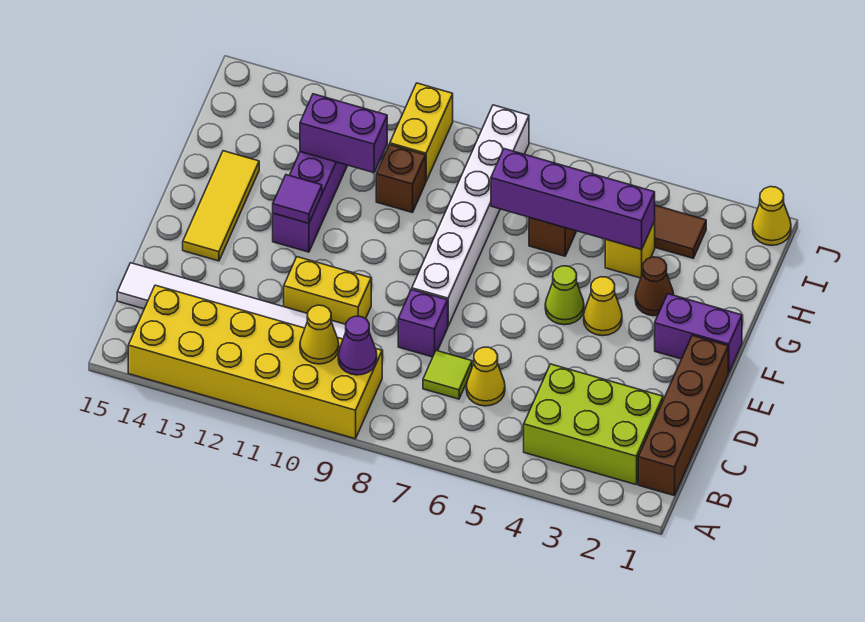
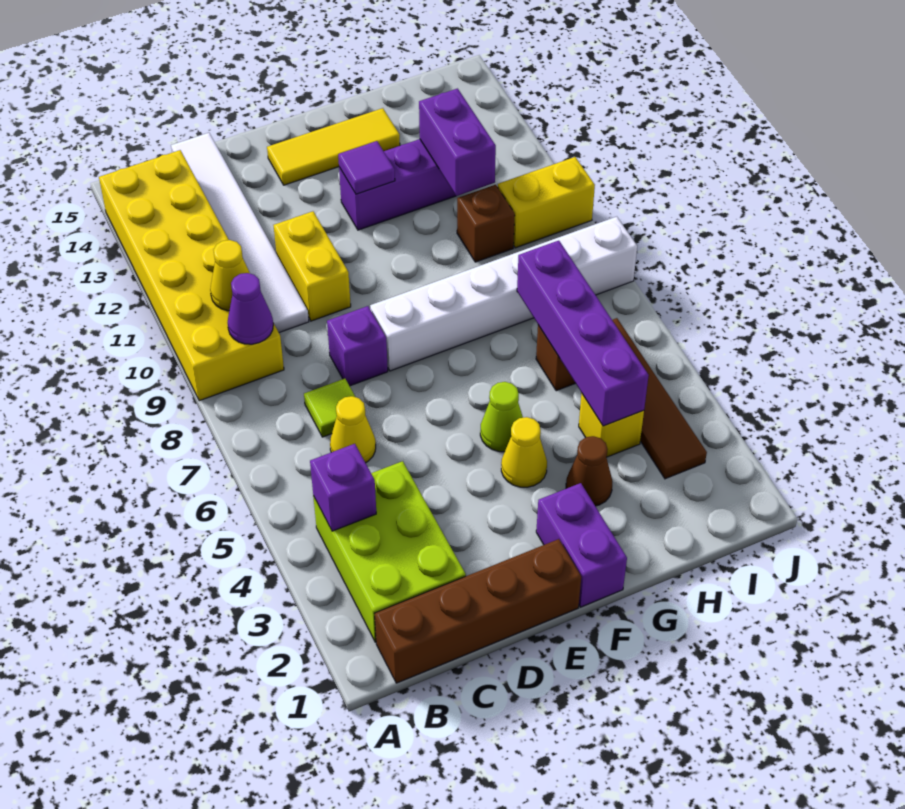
none -> purple brick B4 level 2
yellow cone J1 level 1 -> none

